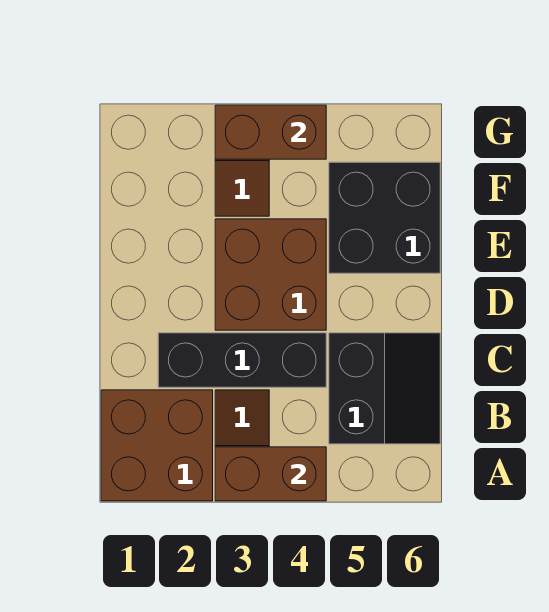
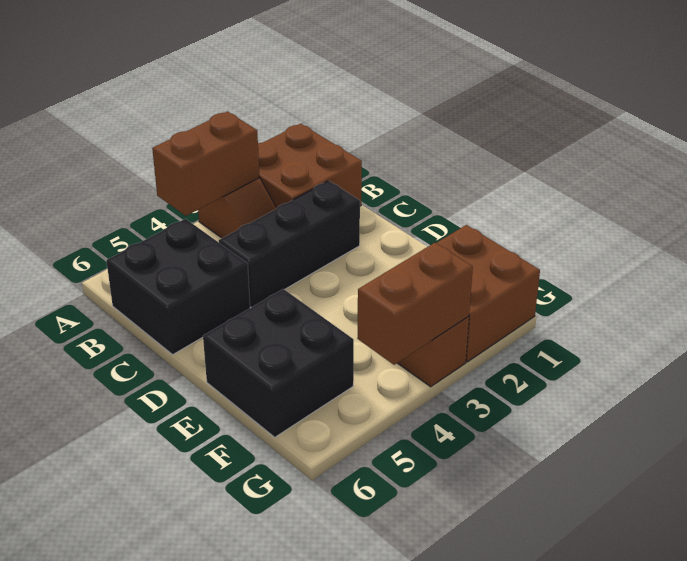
black slope B5:C6 level 1 top 5 -> black brick B5:C6 level 1
brown brick D3:E4 level 1 -> brown brick F1:G2 level 1

